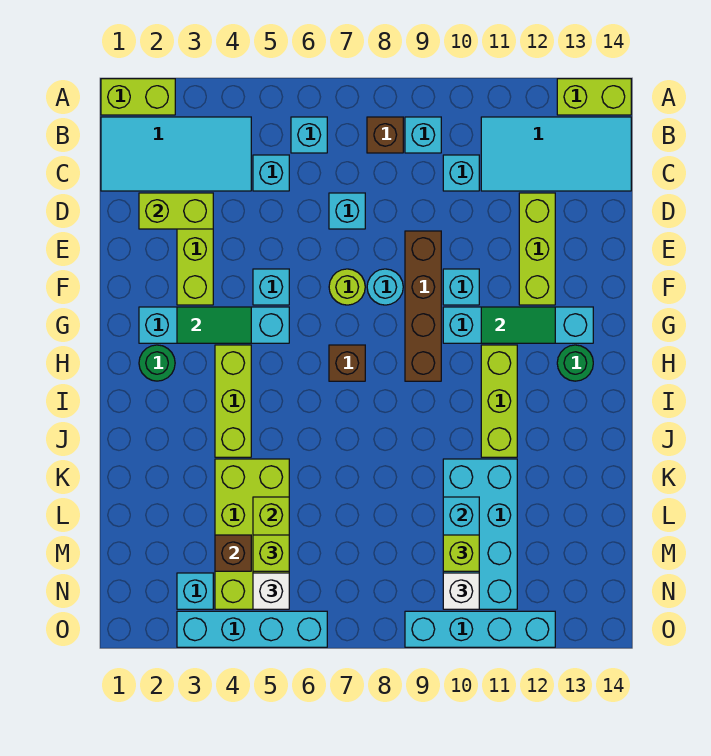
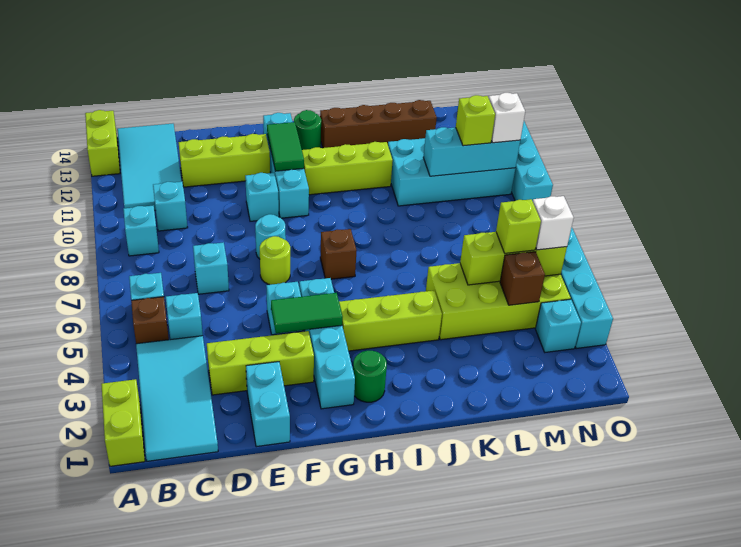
brown brick B8 level 1 -> brown brick B5 level 1
lime brick D2:D3 level 2 -> none
none -> cyan brick E1:E2 level 1
brown brick E9:H9 level 1 -> brown brick I13:L13 level 1
green tile G3:G4 level 2 -> green tile F4:G4 level 2

